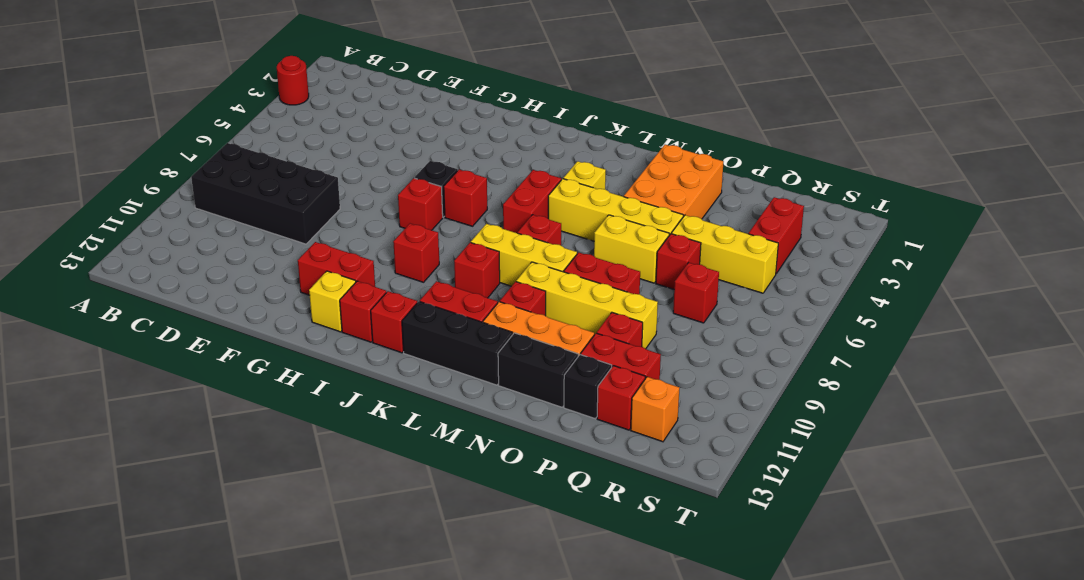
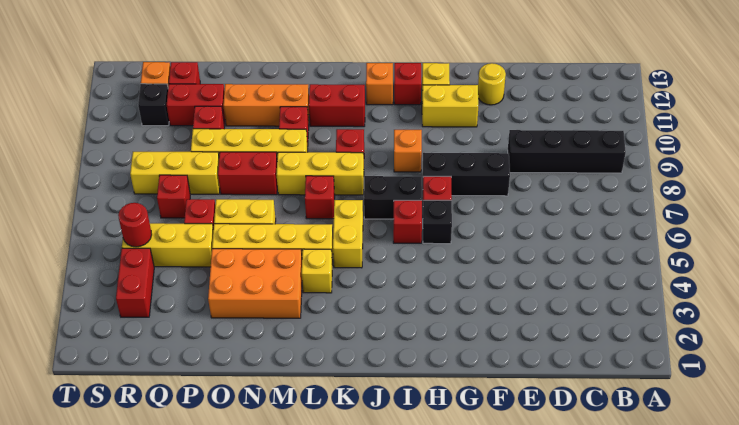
red round brick A3 level 1 -> red round brick R5 level 2
black brick B8:E9 level 1 -> black brick B9:E9 level 1
none -> yellow round brick F12 level 1
red brick G11:H11 level 1 -> yellow brick G11:H11 level 1
red brick I9 level 1 -> orange brick I9 level 1
red brick J12 level 1 -> orange brick J12 level 1
red brick K5:K6 level 1 -> yellow brick K5:K6 level 1
black brick K12:M12 level 1 -> black brick F8:H8 level 1
orange brick N2:O4 level 1 -> orange brick M3:O4 level 1
black brick N12:O12 level 1 -> black brick I7:J7 level 1
none -> yellow brick P8:R8 level 1
black brick P12 level 1 -> black brick R11 level 1

